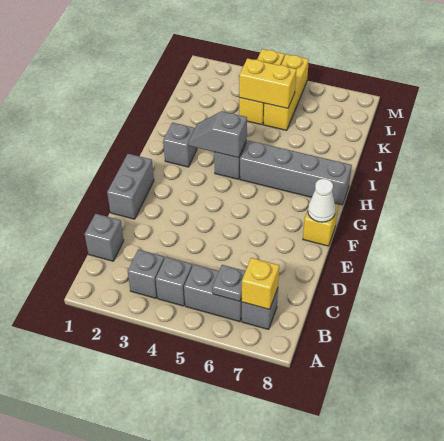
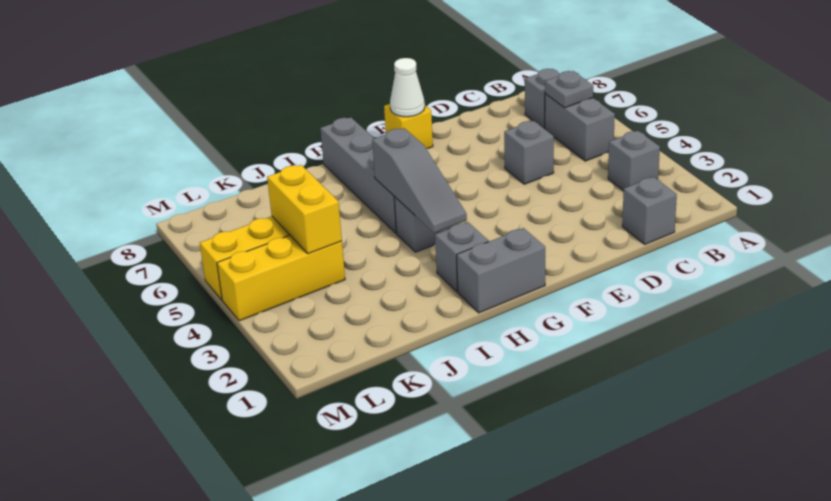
grey brick B4 level 1 -> grey brick D5 level 1
yellow brick B7 level 2 -> none
grey brick E1:F1 level 1 -> grey brick G1:H1 level 1
grey slope H3:H4 level 2 top 4 -> grey slope H3:H5 level 2 top 5

